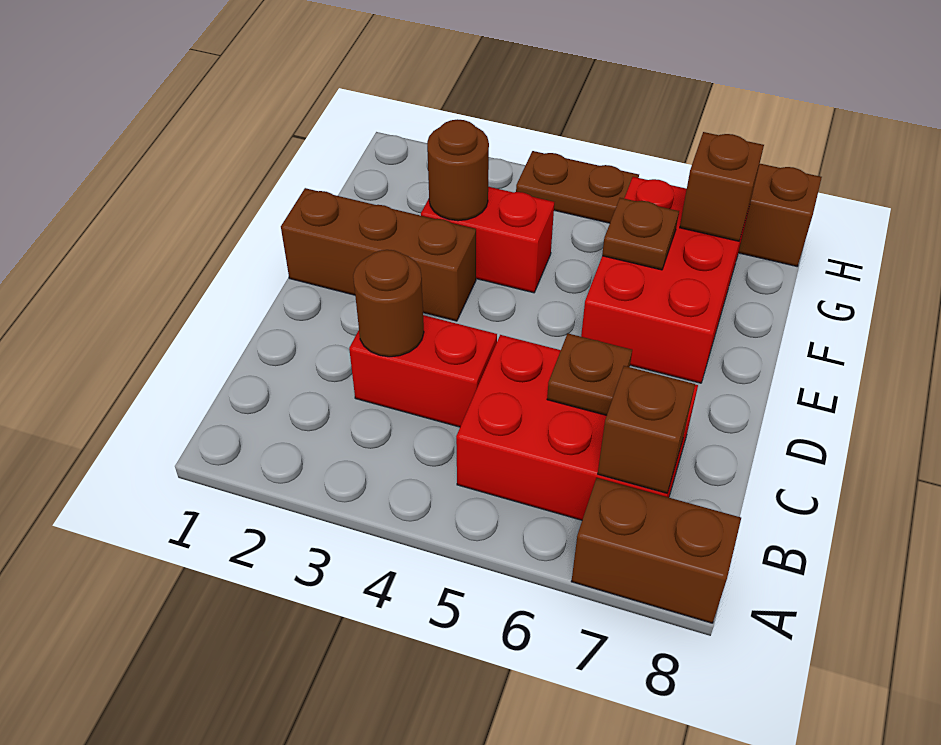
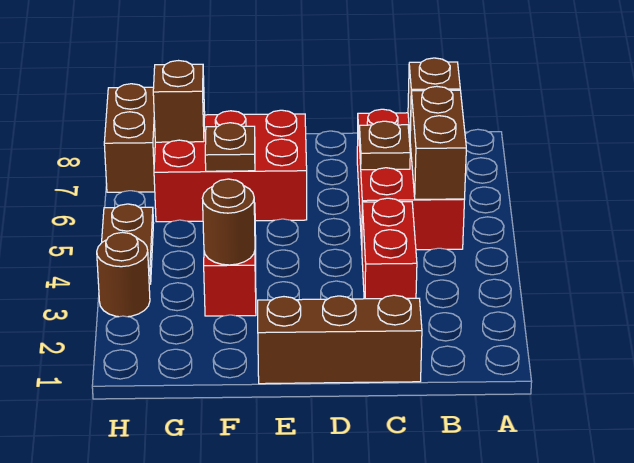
brown brick A7:A8 level 1 -> brown brick B5:B6 level 2
brown round brick C3 level 2 -> brown round brick H3 level 1
brown brick E1:E3 level 1 -> brown brick C1:E1 level 1

